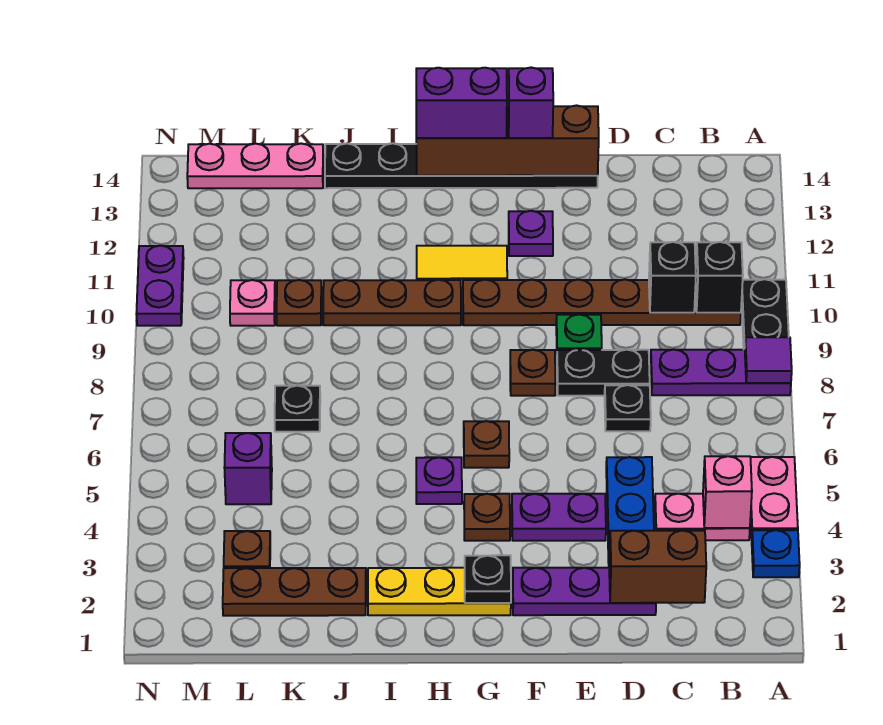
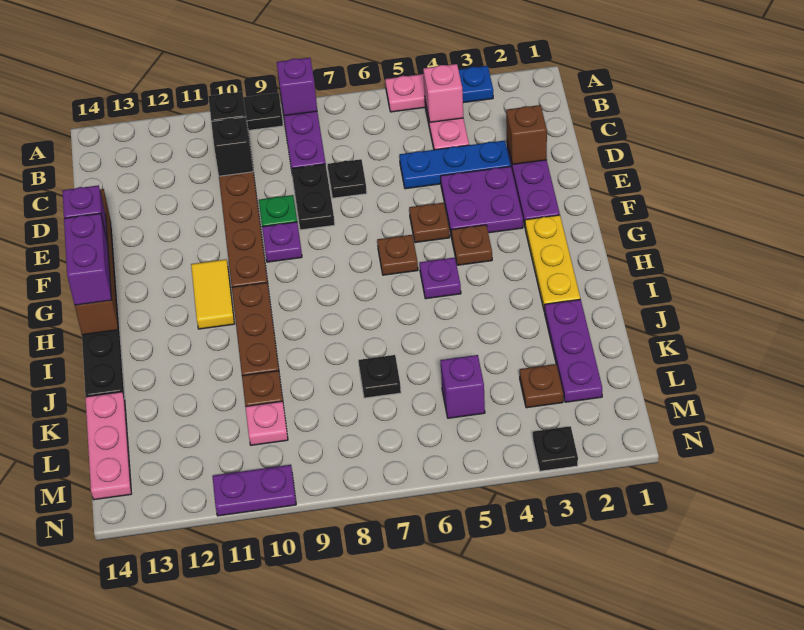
purple tile A8 level 2 -> purple brick A8 level 2
brown brick C2:D2 level 2 -> brown brick D2 level 2
purple plate E4:F4 level 1 -> purple plate E3:F4 level 1
brown plate F8 level 1 -> brown plate F5 level 1
purple plate F12 level 1 -> purple plate F9 level 1
black plate G2 level 2 -> black plate N3 level 1
brown plate J2:L2 level 1 -> purple plate J2:L2 level 1

